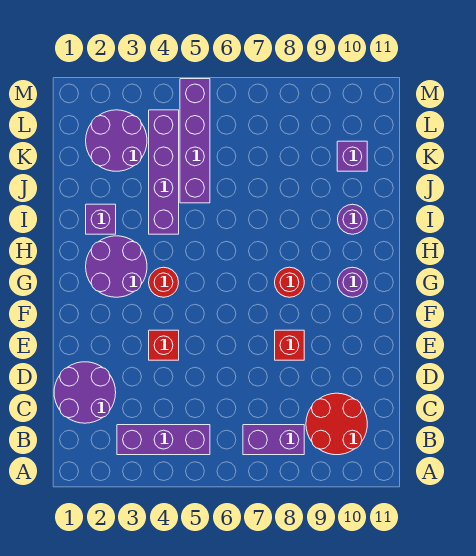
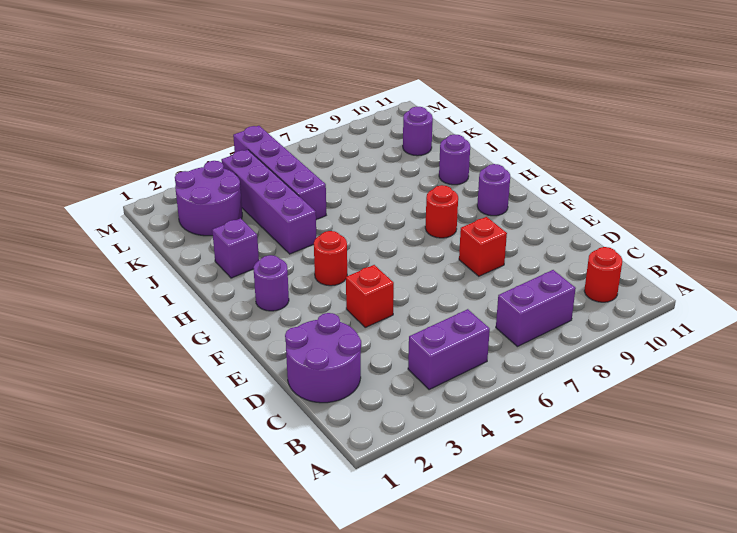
purple brick B3:B5 level 1 -> purple brick B4:B5 level 1
red round brick B9:C10 level 1 -> red round brick B10 level 1
purple round brick G2:H3 level 1 -> purple round brick G2 level 1
purple brick K10 level 1 -> purple round brick K10 level 1

